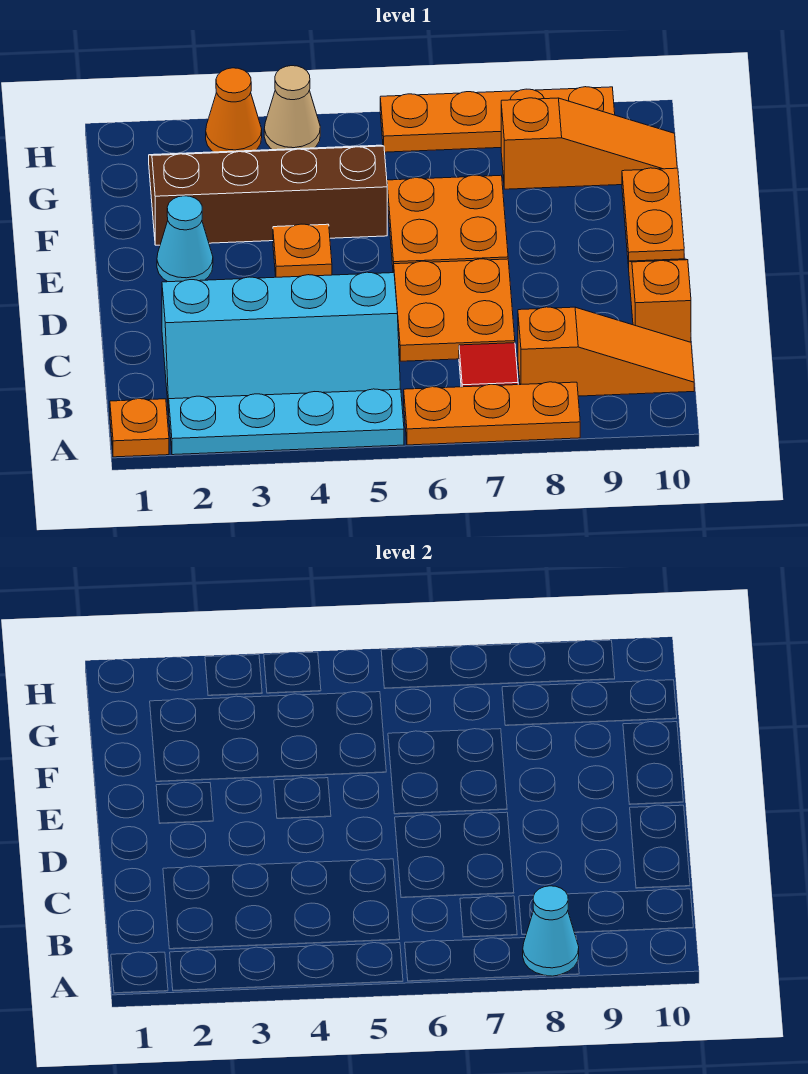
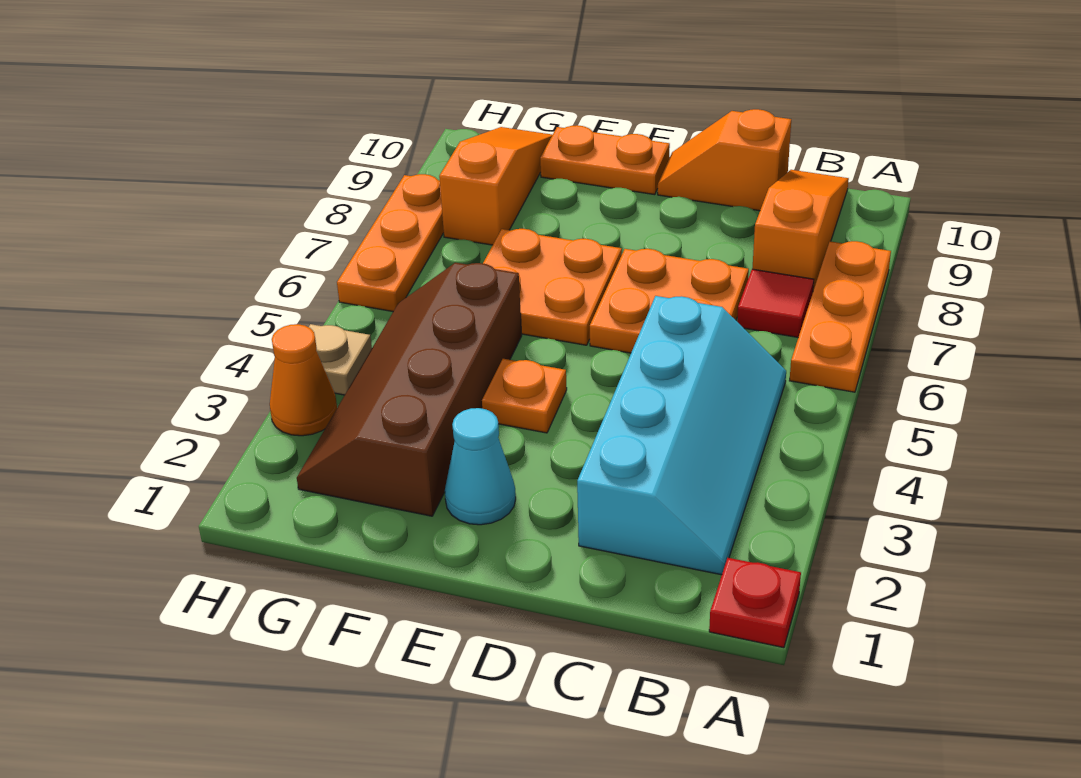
orange plate A1 level 1 -> red plate A1 level 1
cyan plate A2:A5 level 1 -> none
cyan cone A8 level 2 -> none
tan cone H4 level 1 -> tan plate H4 level 1
orange plate H6:H9 level 1 -> orange plate H6:H8 level 1

